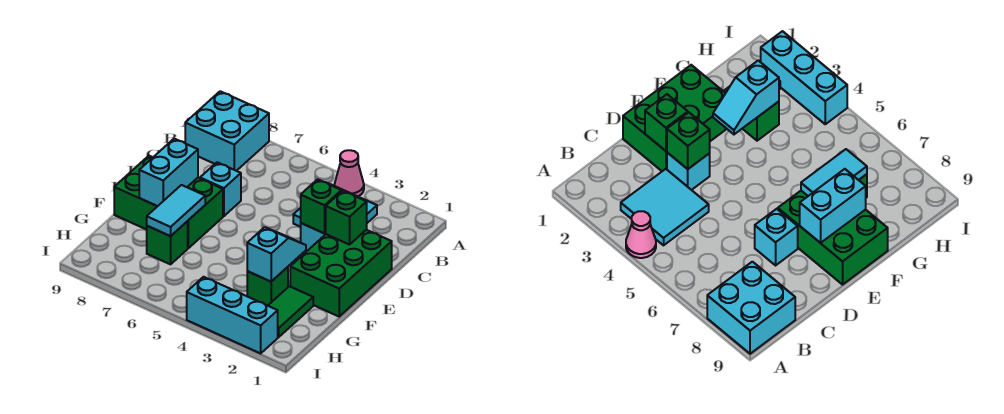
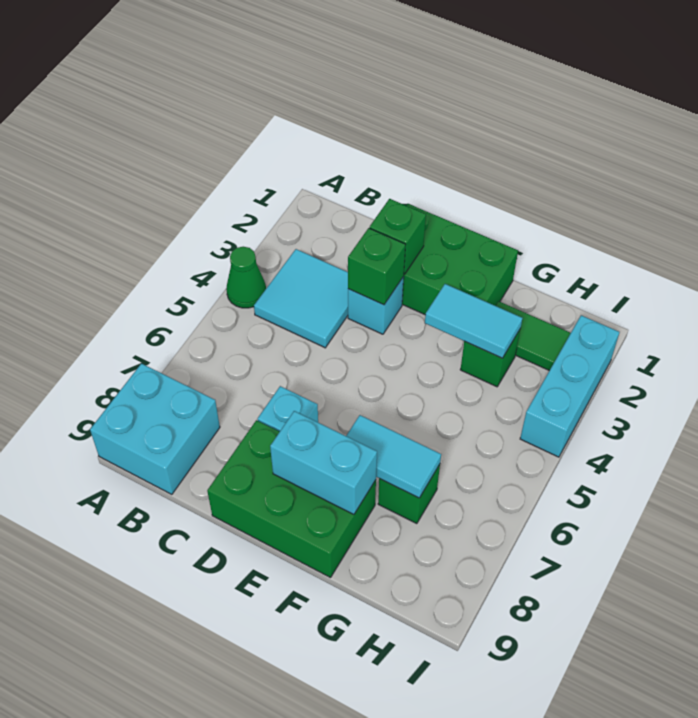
pink cone A4 level 1 -> green cone A4 level 1
green brick E7:F9 level 1 -> green brick D8:F9 level 1
cyan slope F3:G3 level 2 top G -> cyan tile F3:G3 level 2

